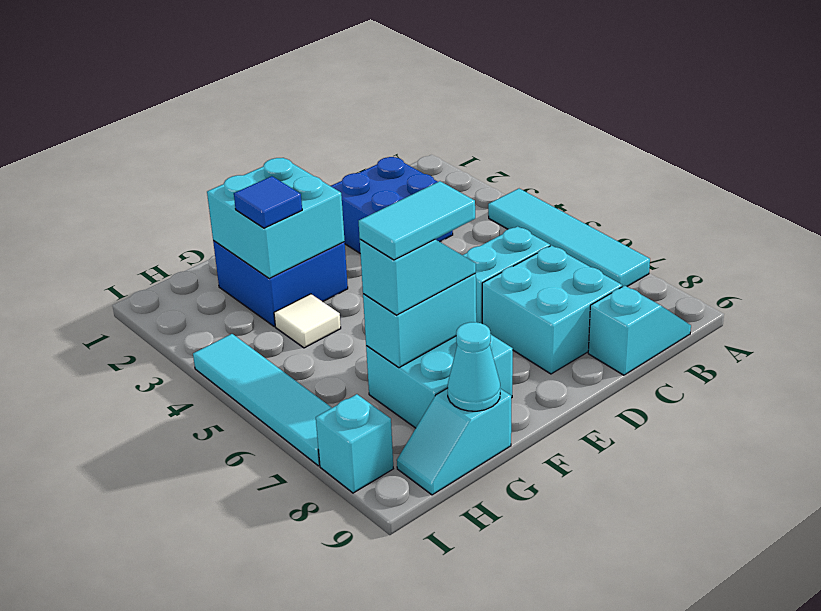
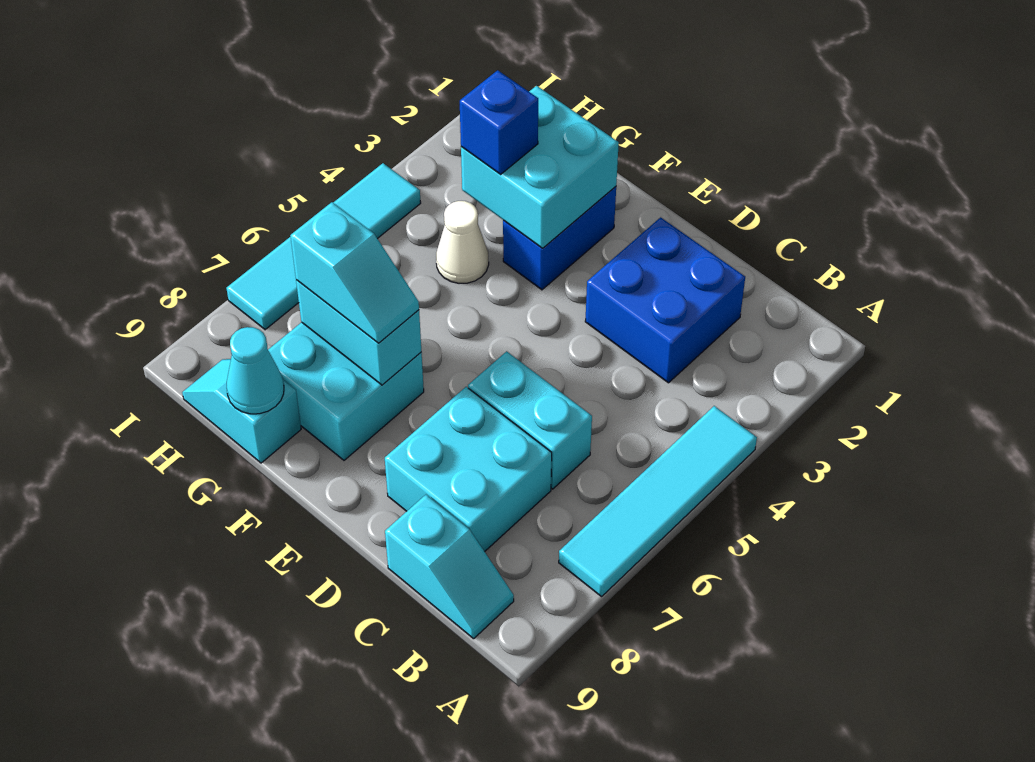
blue brick F2:G3 level 1 -> blue brick F2:F3 level 1
cyan tile F7:G7 level 4 -> none
blue tile G3 level 3 -> blue brick G3 level 3
white tile G4 level 1 -> white cone G4 level 1
cyan brick I8 level 1 -> none

